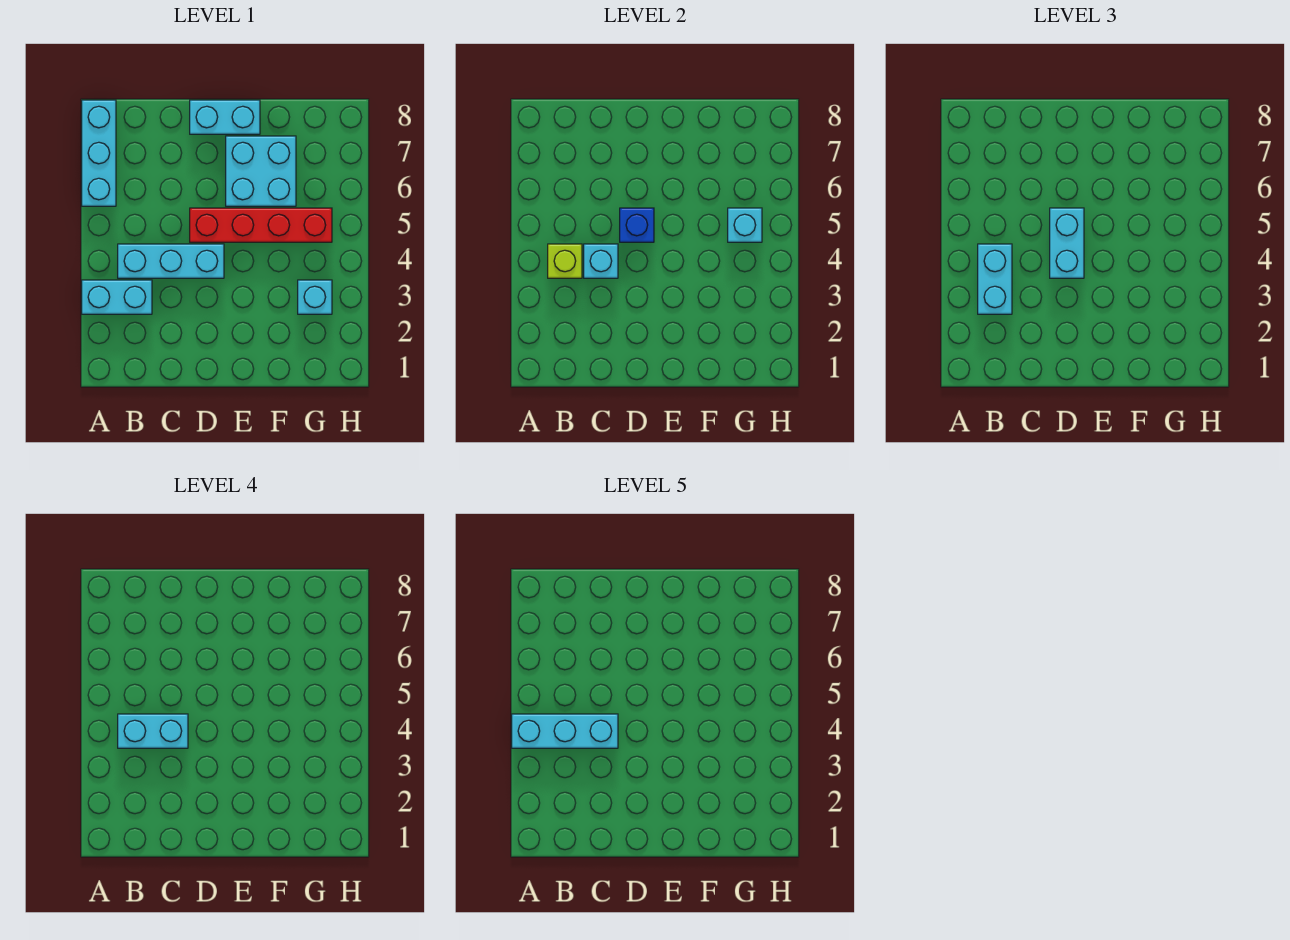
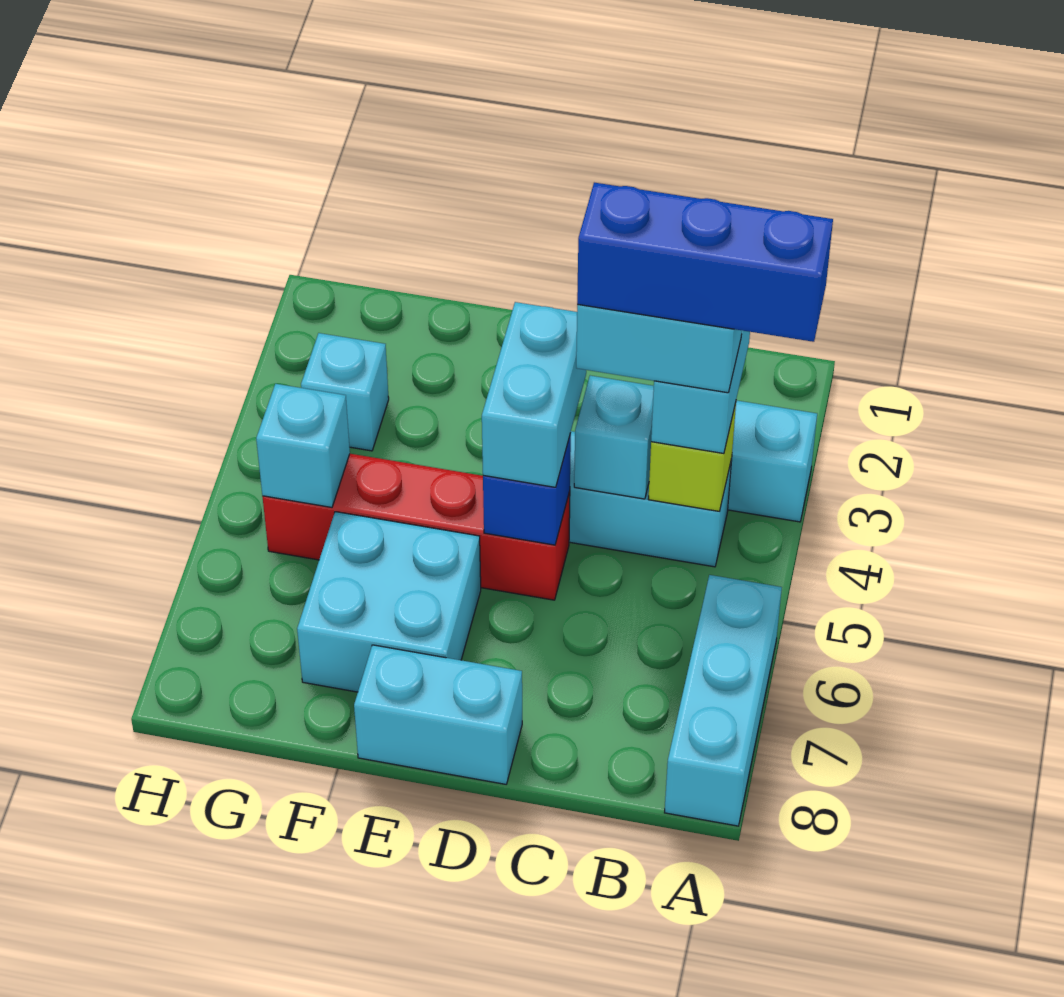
cyan brick A4:C4 level 5 -> blue brick A4:C4 level 5

